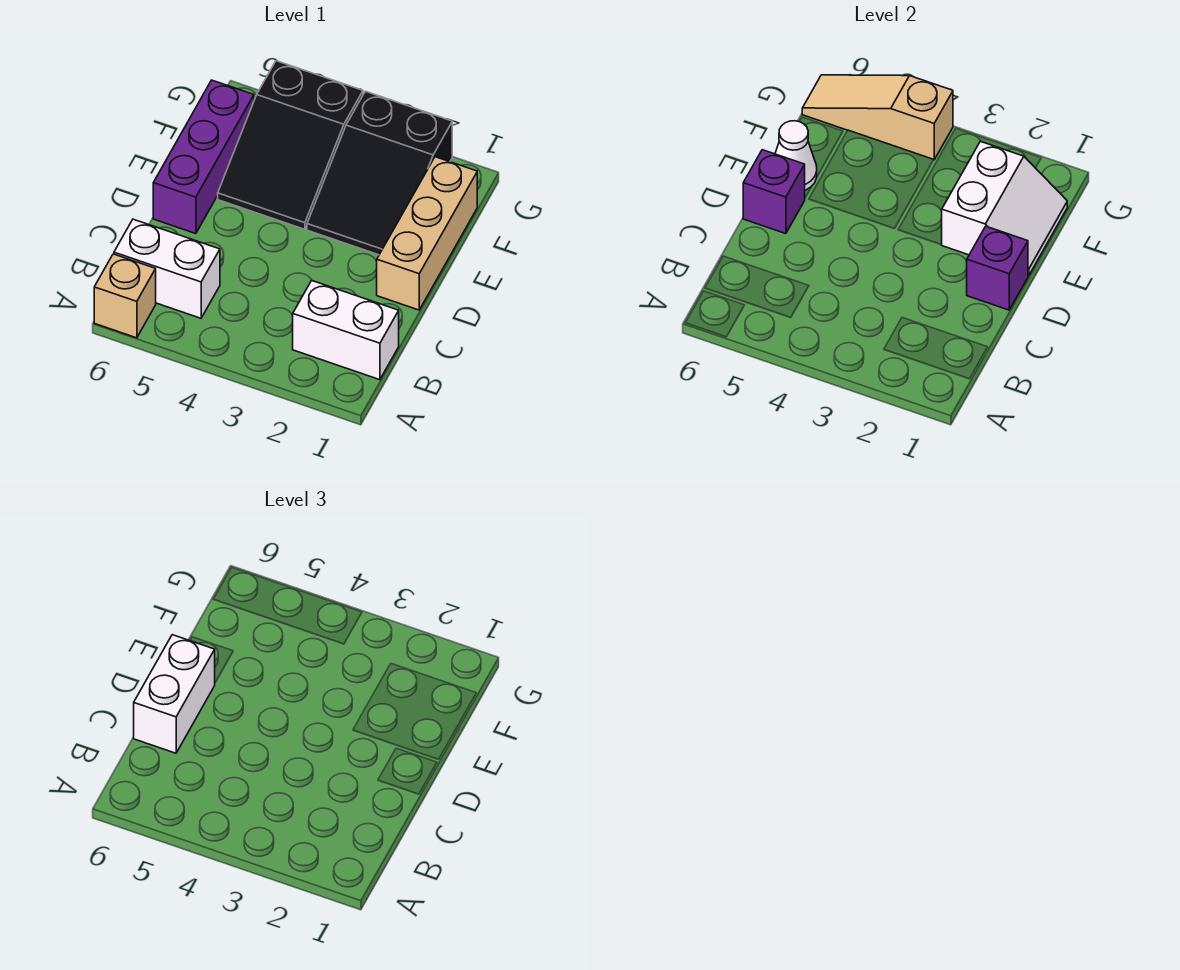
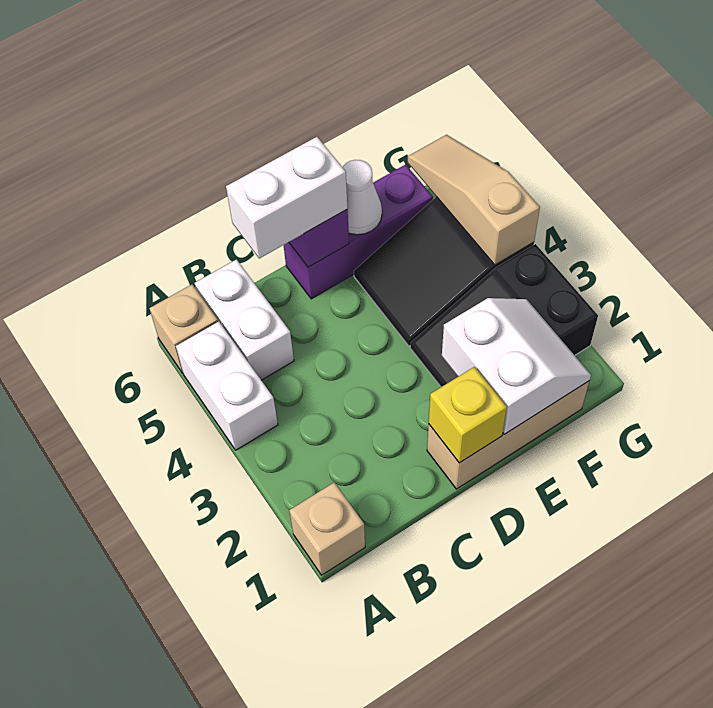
none -> tan brick A1 level 1
white brick B1:B2 level 1 -> white brick A4:A5 level 1
purple brick D1 level 2 -> yellow brick D1 level 2
white slope E1:F2 level 2 top 2 -> white slope E1:F2 level 2 top E

